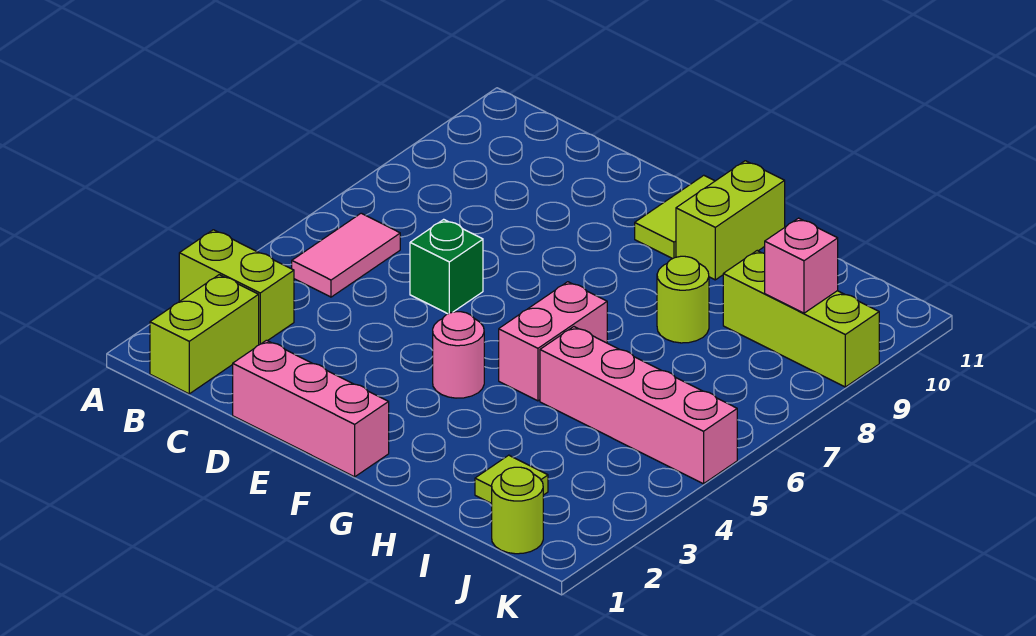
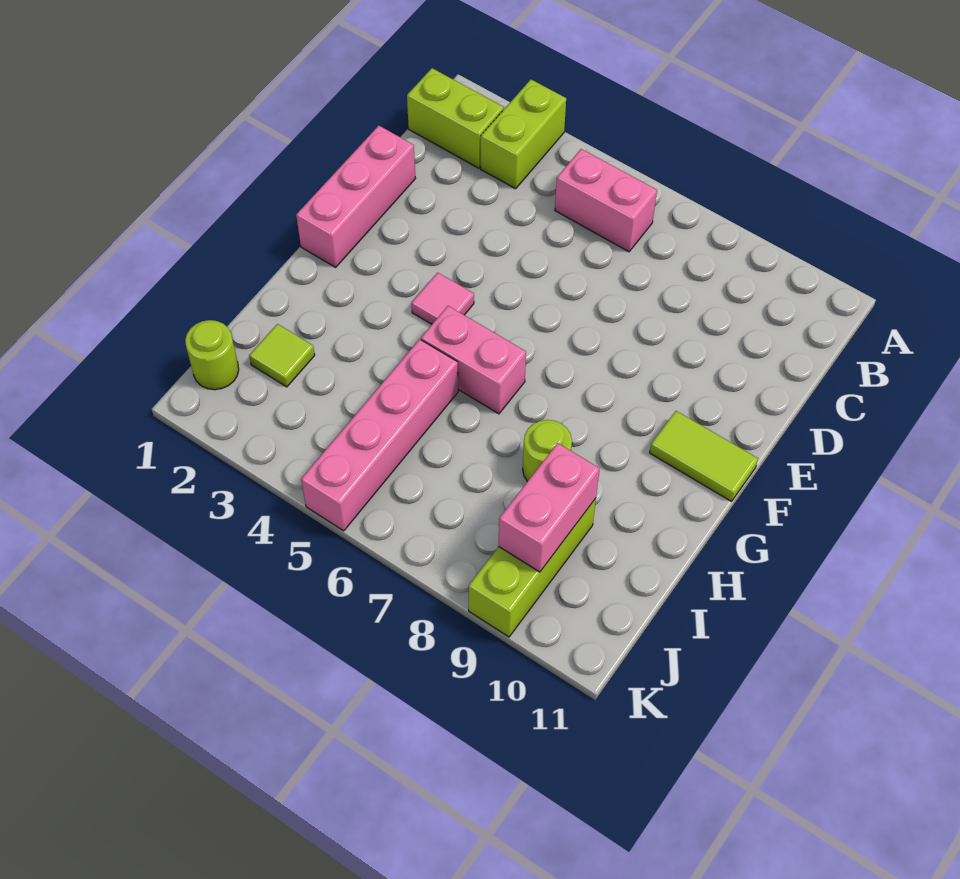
pink tile B5:B6 level 1 -> pink brick B5:B6 level 1
green brick D6 level 1 -> none
pink round brick F4 level 1 -> pink tile F4 level 1
lime brick G10:G11 level 1 -> none
pink brick J9 level 2 -> pink brick I9:J9 level 2

